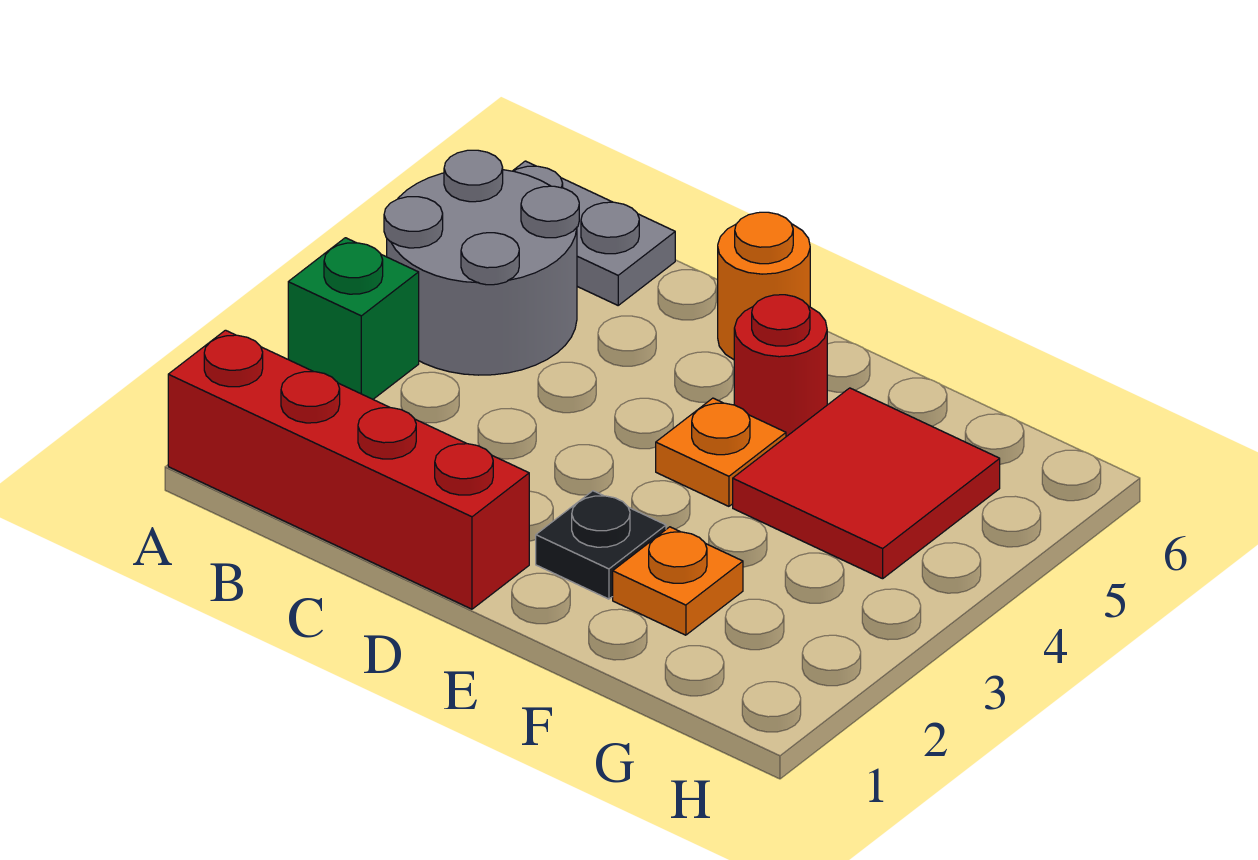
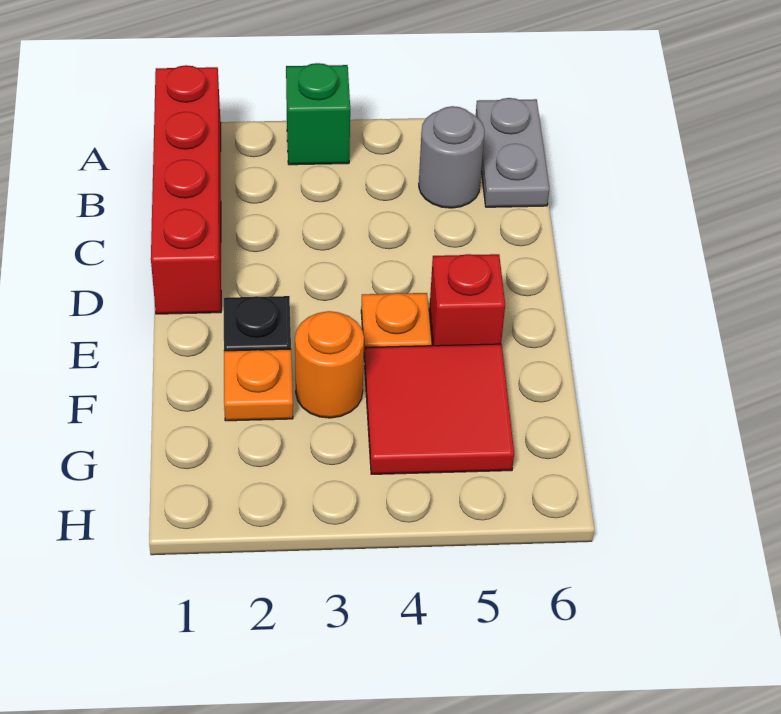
grey round brick A4:B5 level 1 -> grey round brick B5 level 1
orange round brick D6 level 1 -> orange round brick F3 level 1
red round brick E5 level 1 -> red brick E5 level 1

